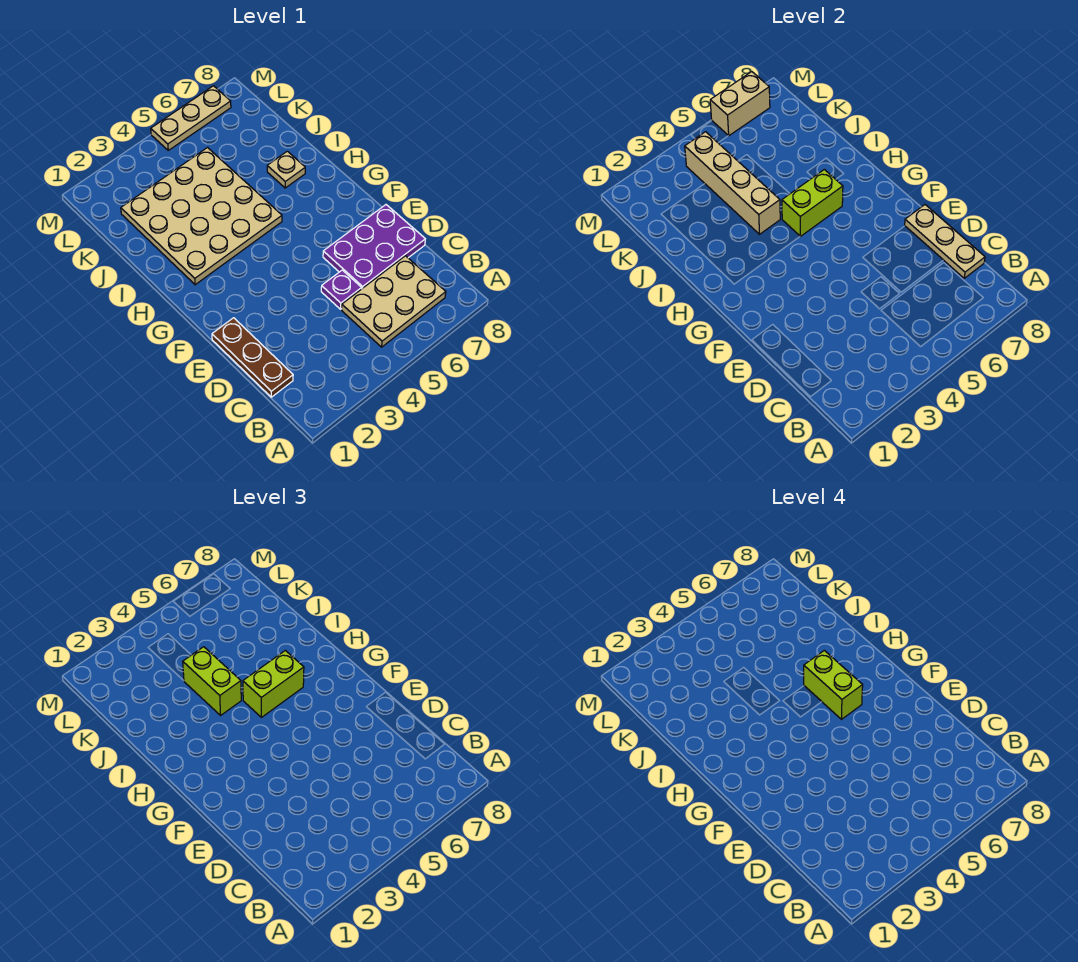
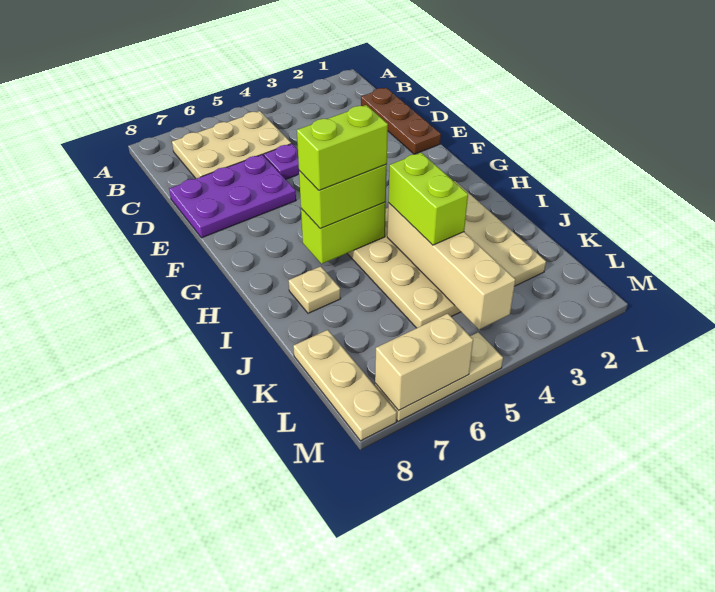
tan plate C8:E8 level 2 -> tan plate K8:M8 level 1
lime brick G6:H6 level 4 -> lime brick H5:H6 level 4

